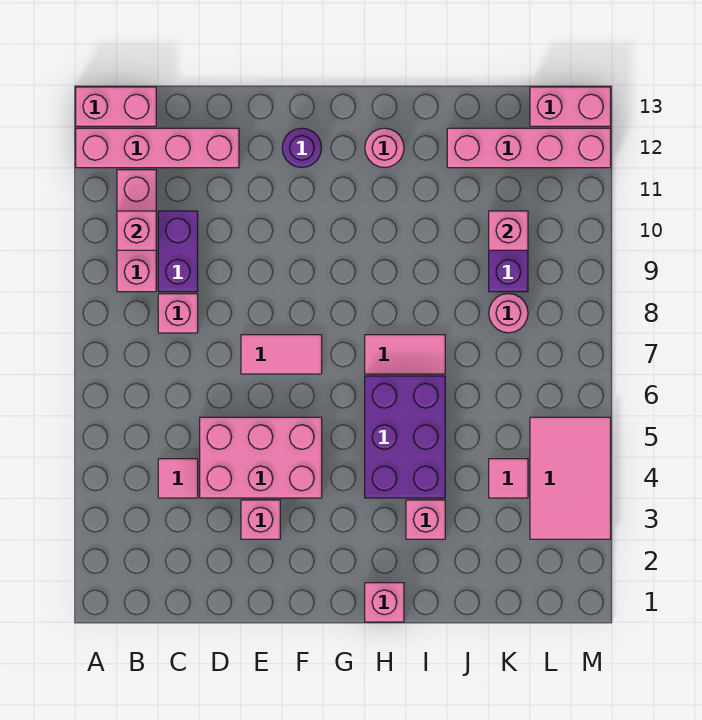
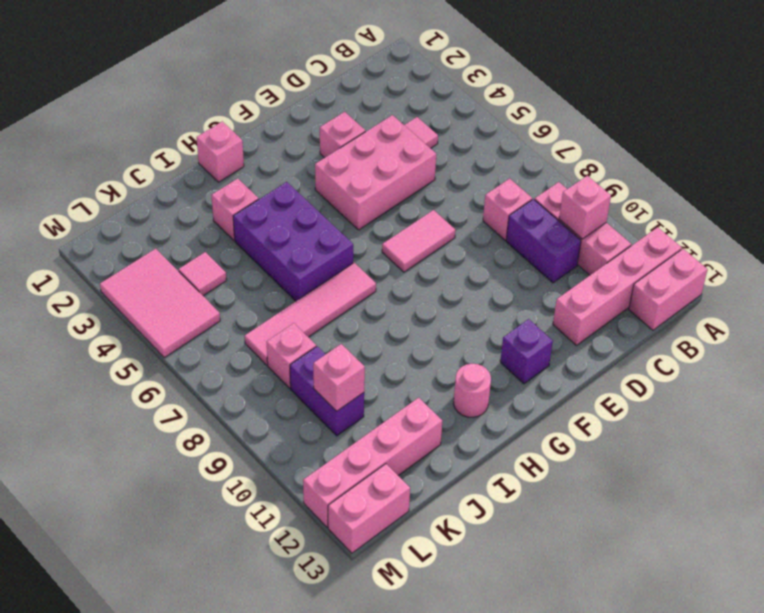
purple round brick F12 level 1 -> purple brick F12 level 1
pink tile H7:I7 level 1 -> pink tile H7:K7 level 1
pink round brick K8 level 1 -> pink brick K8 level 1

